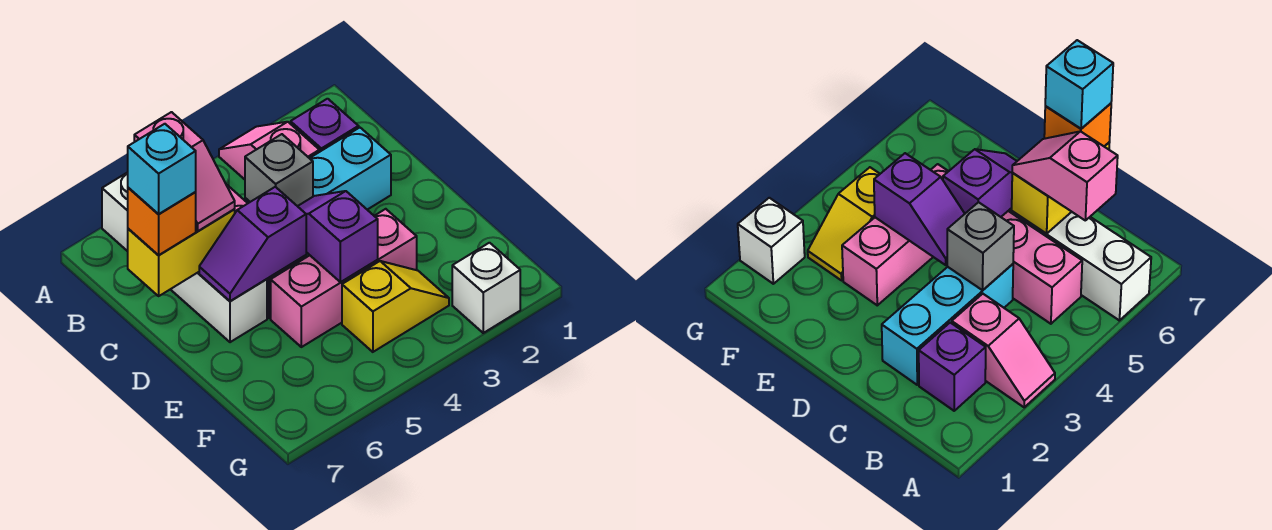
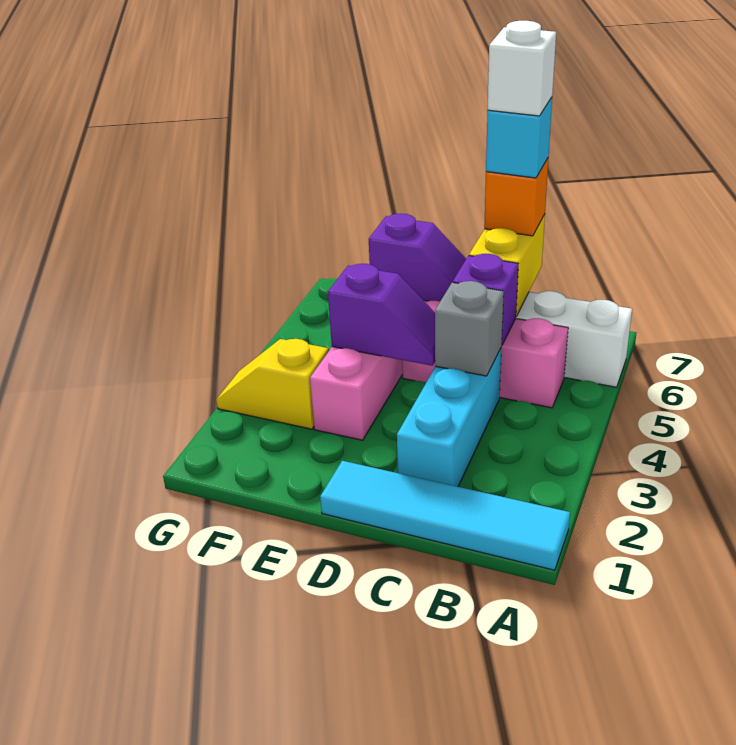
none -> cyan tile A1:D1 level 1
pink slope A3:B3 level 1 top B -> none
purple brick B2 level 1 -> purple brick C5 level 2
pink slope B6:C6 level 3 top B -> none
purple slope D5:D6 level 2 top 5 -> purple slope D6:E6 level 2 top E
yellow slope F3:F4 level 1 top 4 -> yellow slope F3:G3 level 1 top F
white brick G2 level 1 -> white brick C7 level 5

